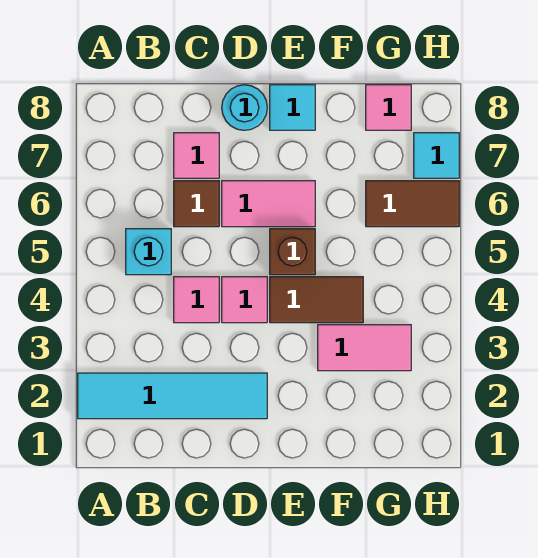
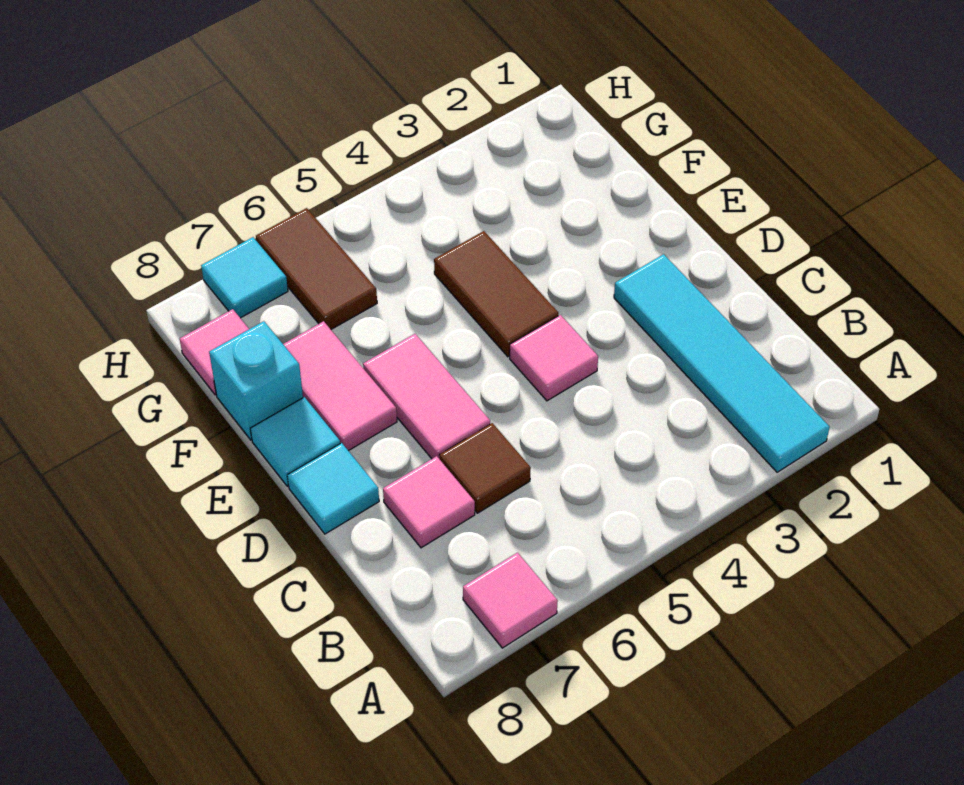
cyan brick B5 level 1 -> cyan brick F8 level 1
pink tile C4 level 1 -> pink tile A7 level 1
cyan round brick D8 level 1 -> cyan tile D8 level 1
brown brick E5 level 1 -> none
pink tile F3:G3 level 1 -> pink tile E7:F7 level 1

